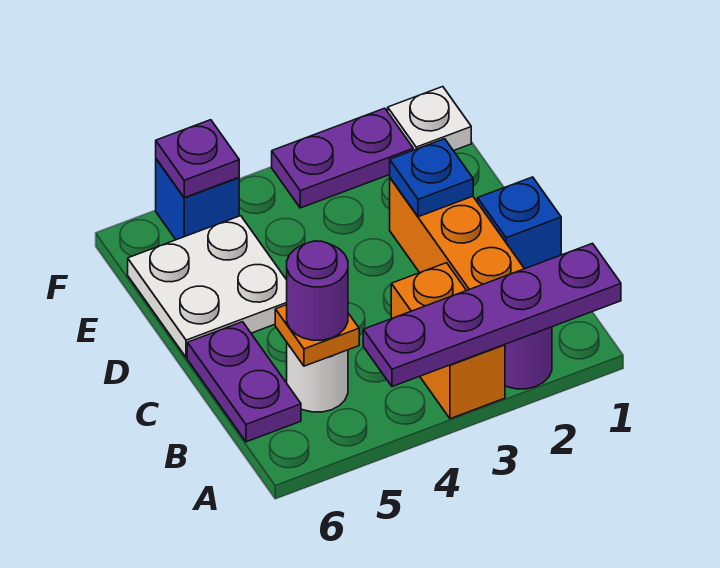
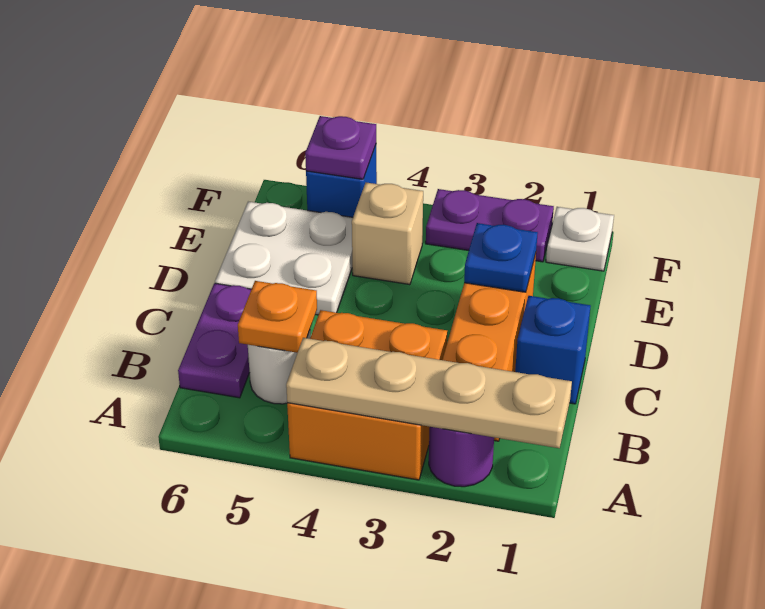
purple plate A1:A4 level 2 -> tan plate A1:A4 level 2
orange brick A3:B3 level 1 -> orange brick A3:B4 level 1
purple round brick B5 level 3 -> none
none -> tan brick E4 level 1

